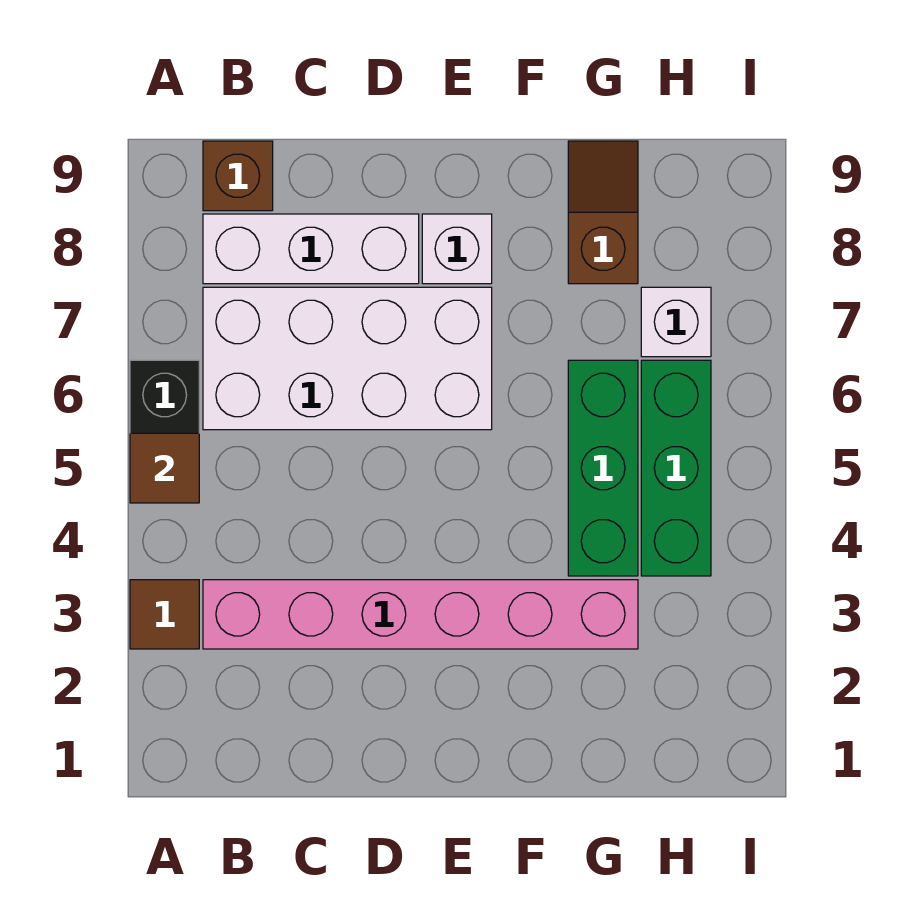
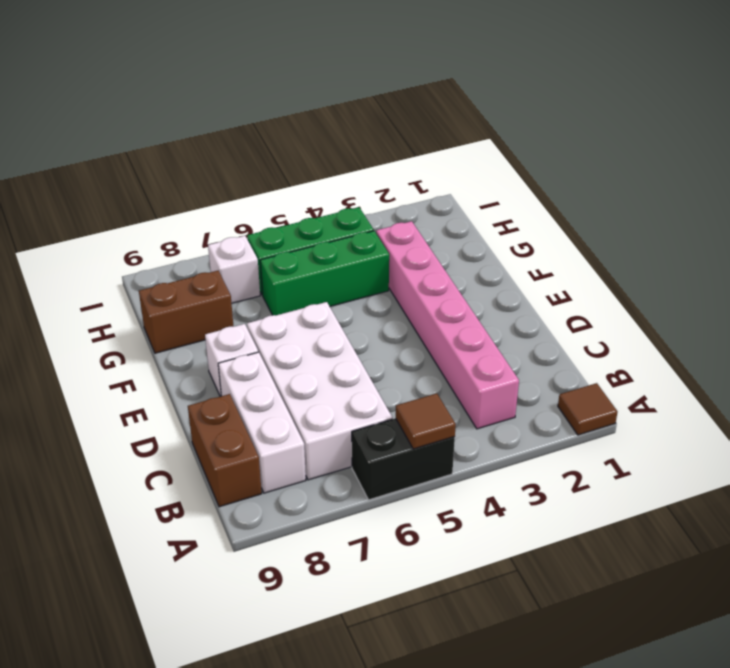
brown tile A3 level 1 -> brown tile A1 level 1
brown brick B9 level 1 -> brown brick B9:C9 level 1
brown slope G8:G9 level 1 top 8 -> brown brick G8:G9 level 1

